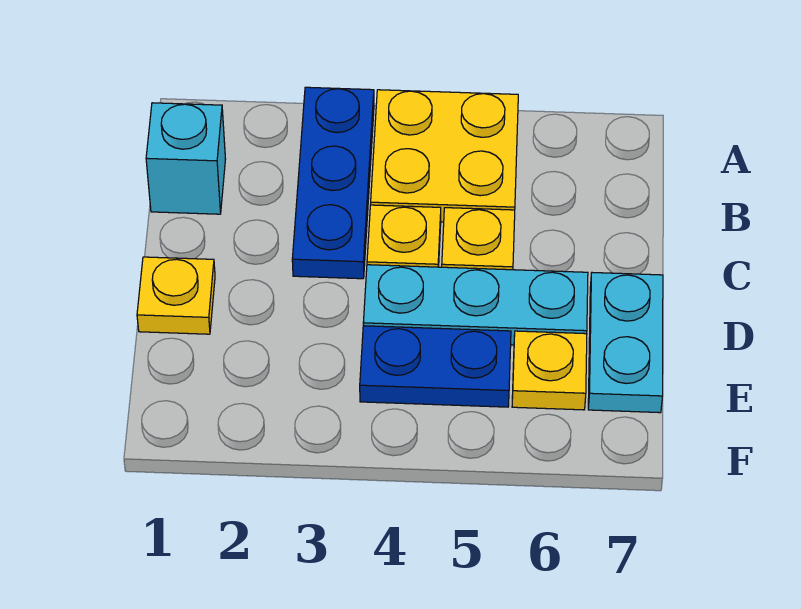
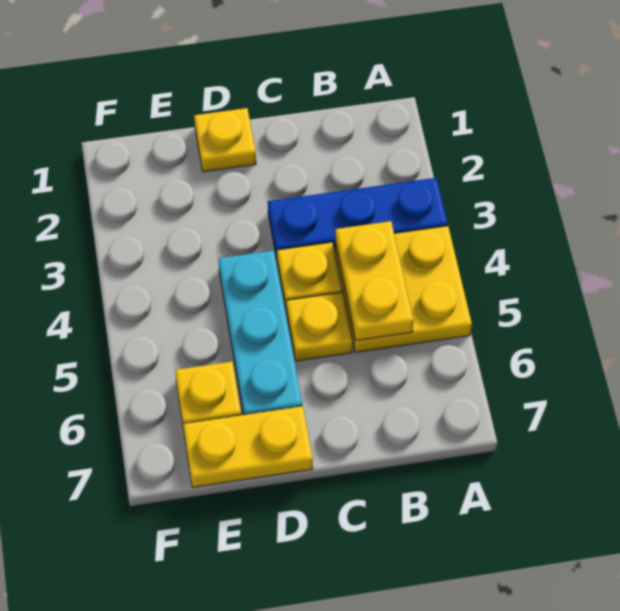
cyan brick B1 level 1 -> none
none -> yellow plate B4:B5 level 2
cyan plate D7:E7 level 1 -> yellow plate D7:E7 level 1
blue plate E4:E5 level 1 -> none

